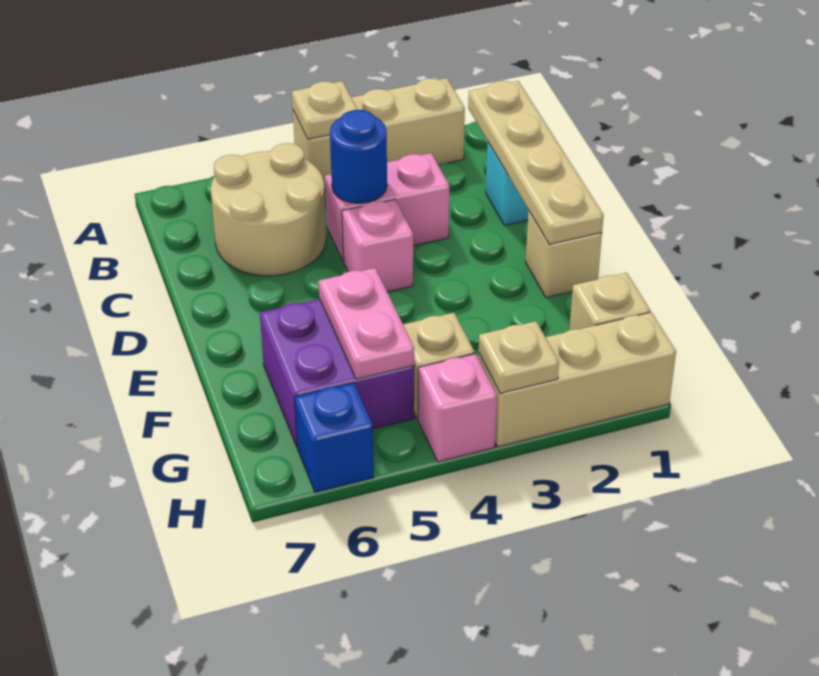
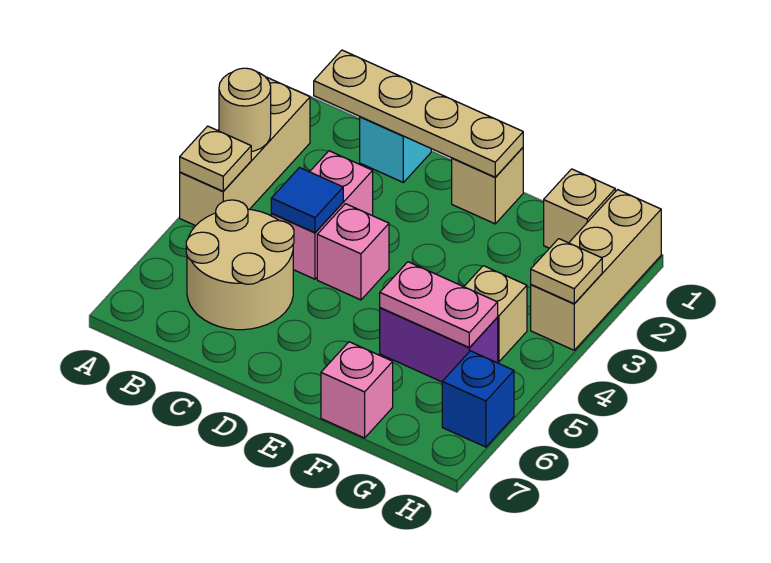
none -> tan round brick A3 level 2
blue round brick C4 level 2 -> blue tile C4 level 2
purple brick F5:G6 level 1 -> purple brick F5:G5 level 1
pink brick H4 level 1 -> pink brick F7 level 1

